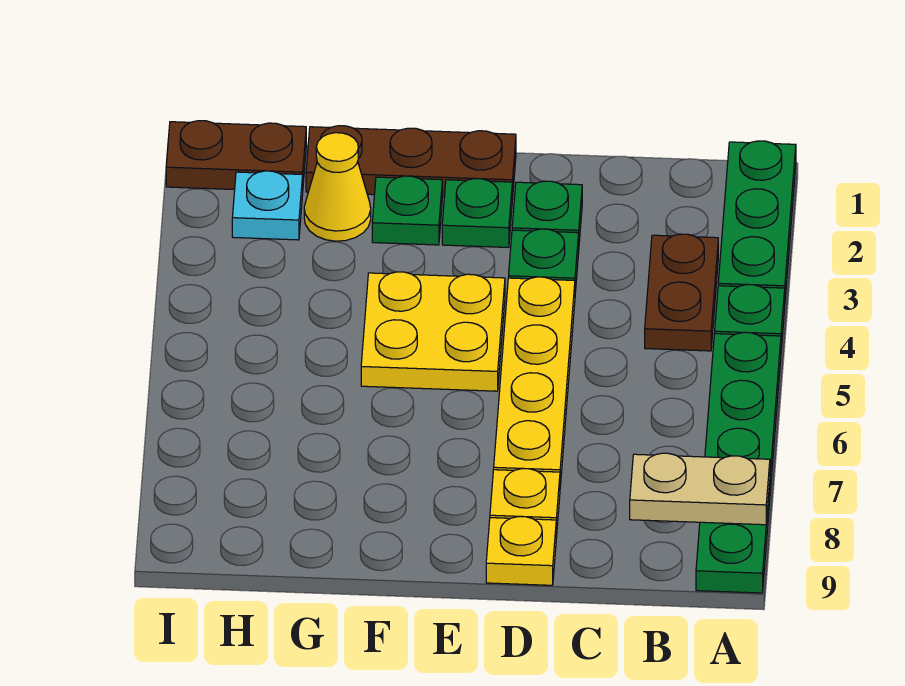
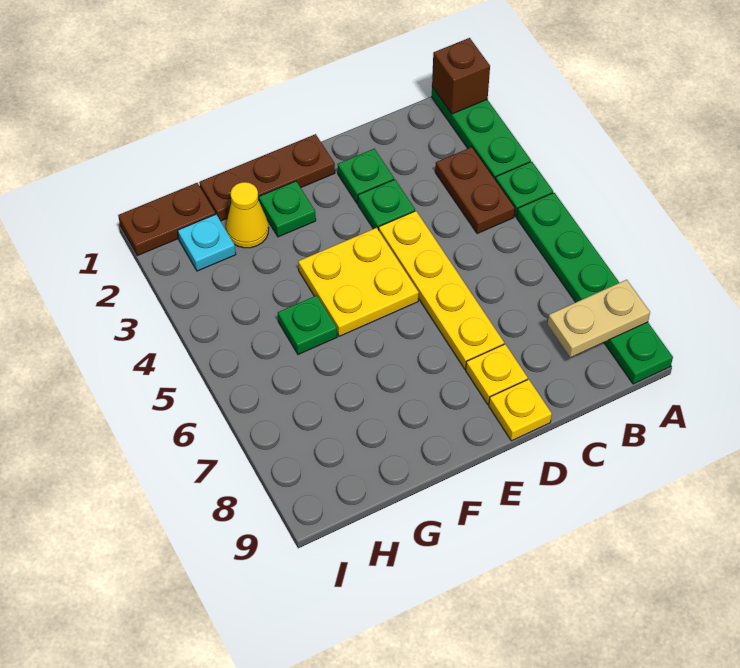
none -> brown brick A1 level 2
green plate E2 level 1 -> green plate G5 level 1

